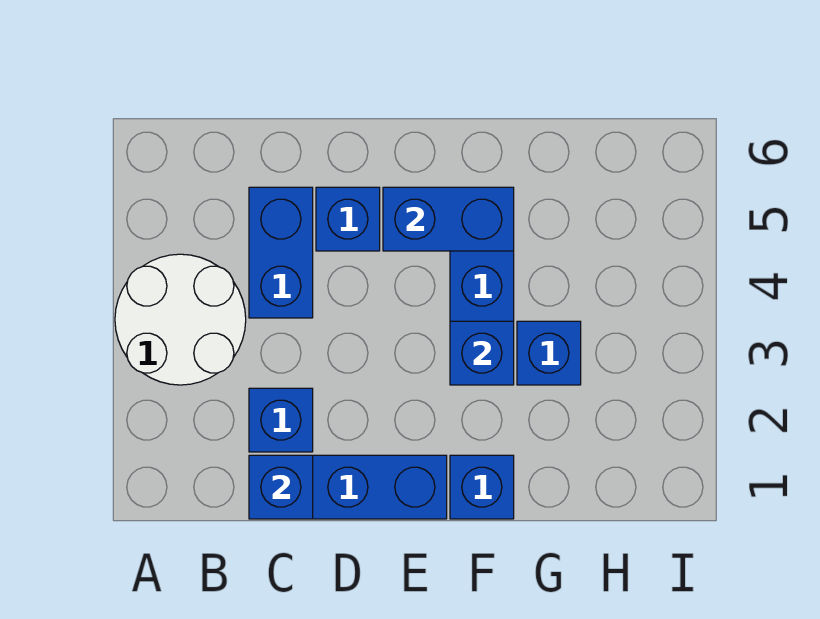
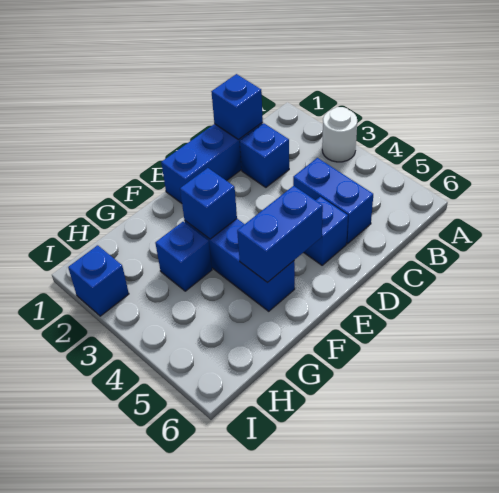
white round brick A3:B4 level 1 -> white round brick A3 level 1
blue brick F1 level 1 -> blue brick I2 level 1

